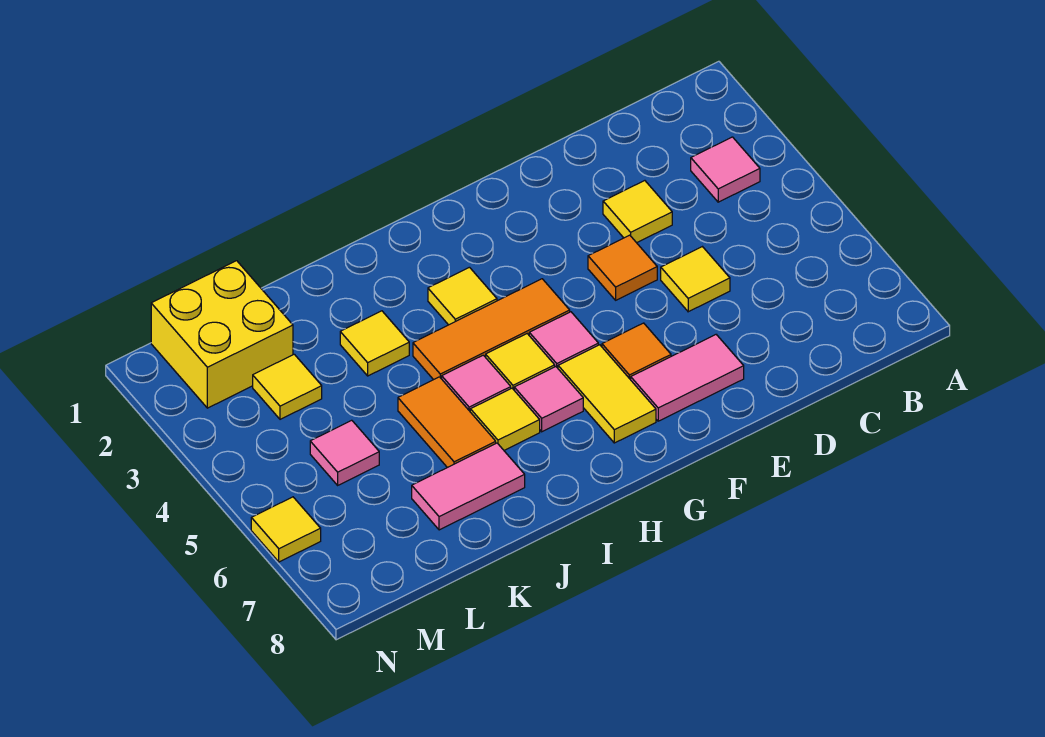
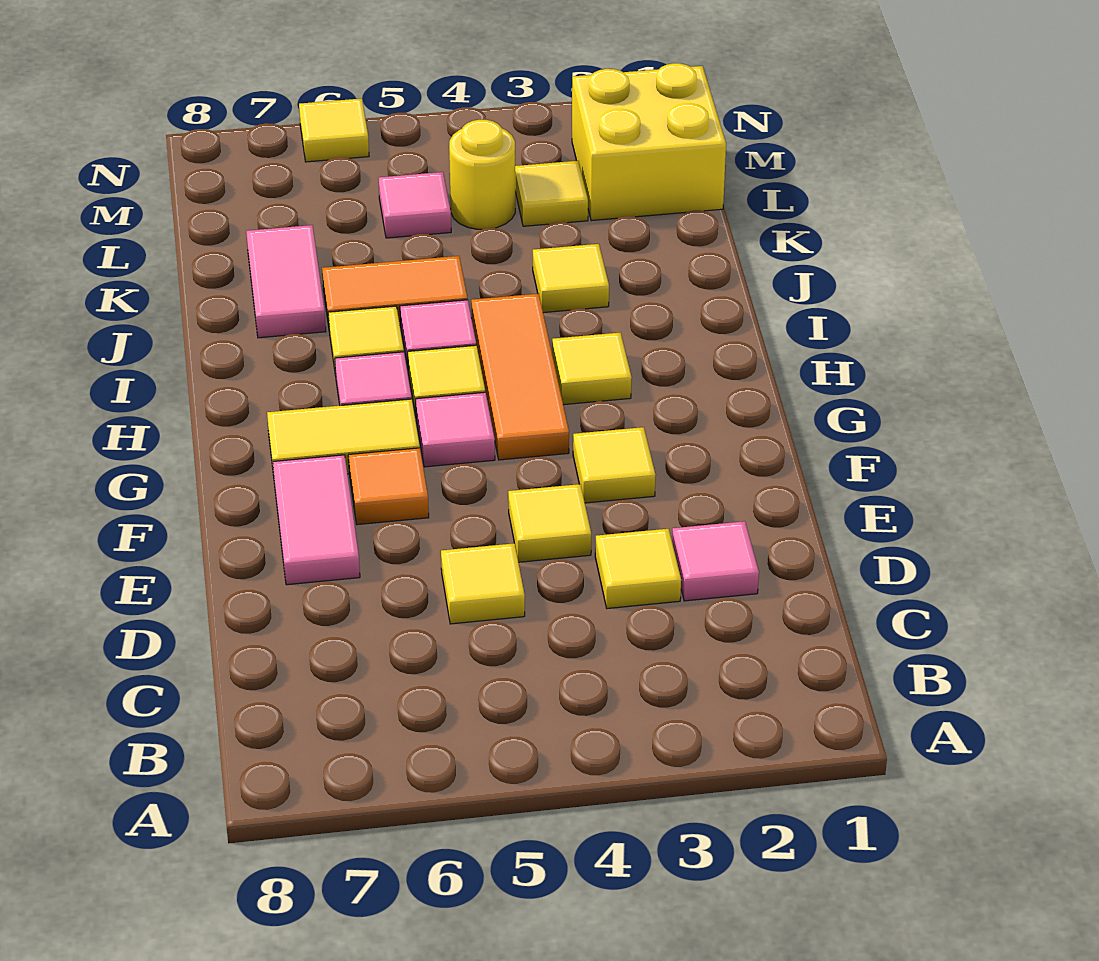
pink tile B3 level 1 -> pink tile D2 level 1
orange tile E4 level 1 -> yellow tile E4 level 1
none -> yellow tile F3 level 1
none -> yellow round brick L4 level 1

